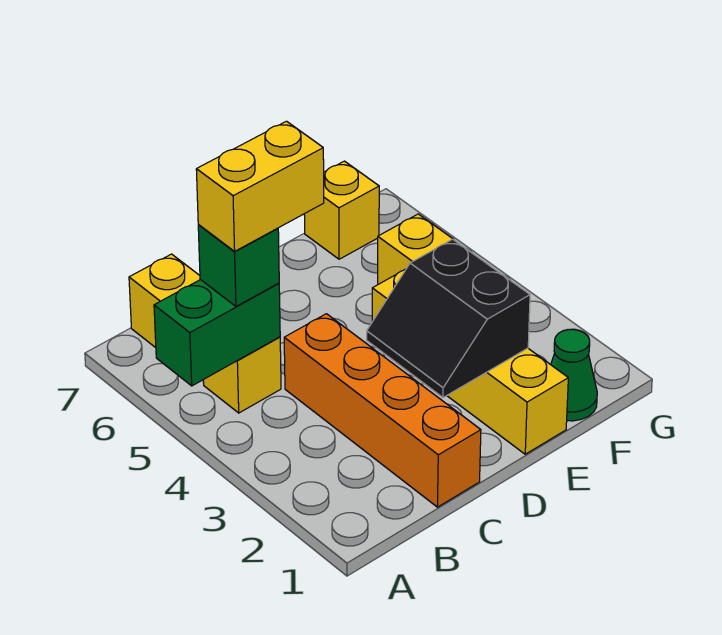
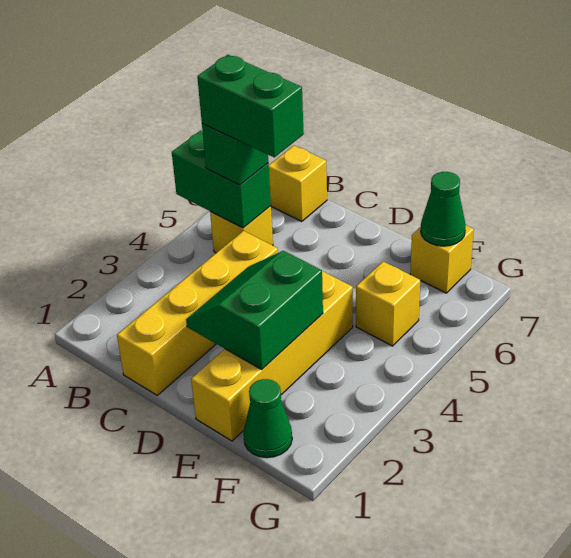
yellow brick B5:C5 level 4 -> green brick B5:C5 level 4
orange brick C1:C4 level 1 -> yellow brick C1:C4 level 1
black slope D2:E3 level 2 top E -> green slope D2:E3 level 2 top E
none -> green cone F7 level 2

